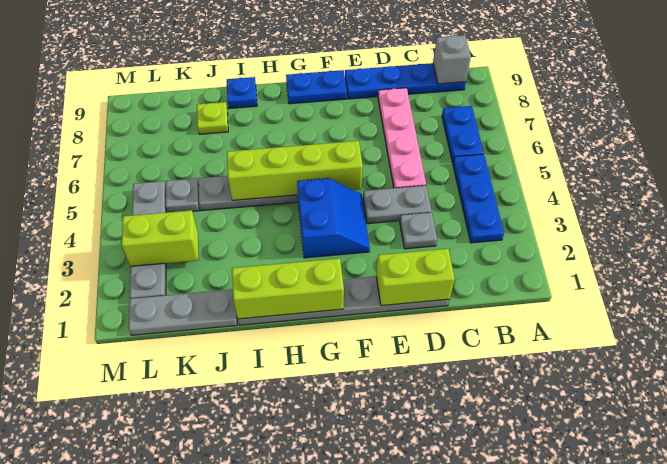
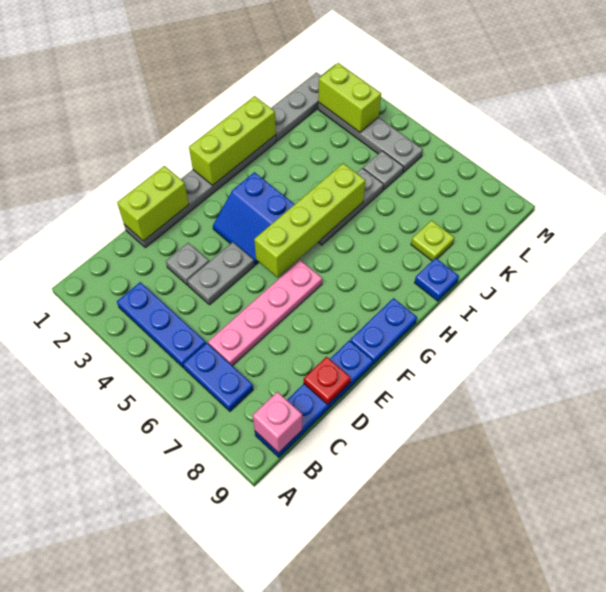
grey brick B9 level 2 -> pink brick B9 level 2
pink plate D5:D8 level 1 -> pink plate C6:F6 level 1
none -> red plate D9 level 2
lime brick K3:L3 level 2 -> lime brick L2:L3 level 2

